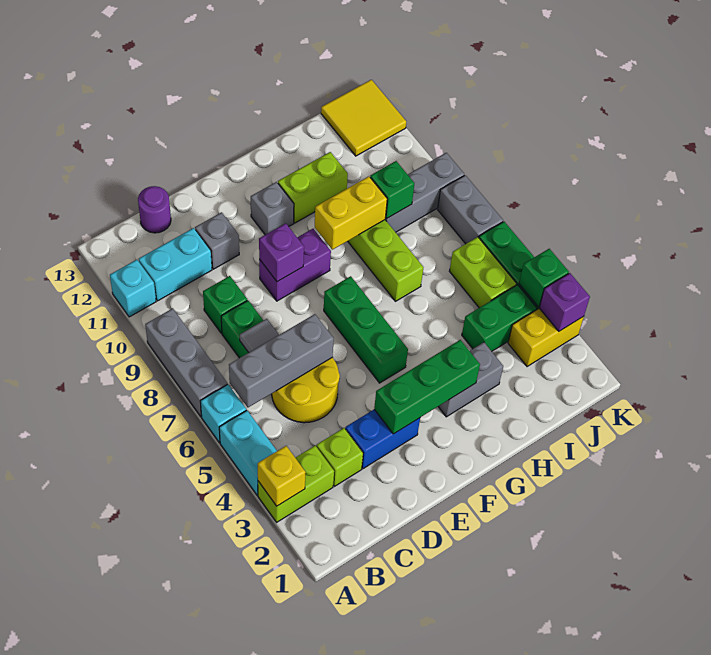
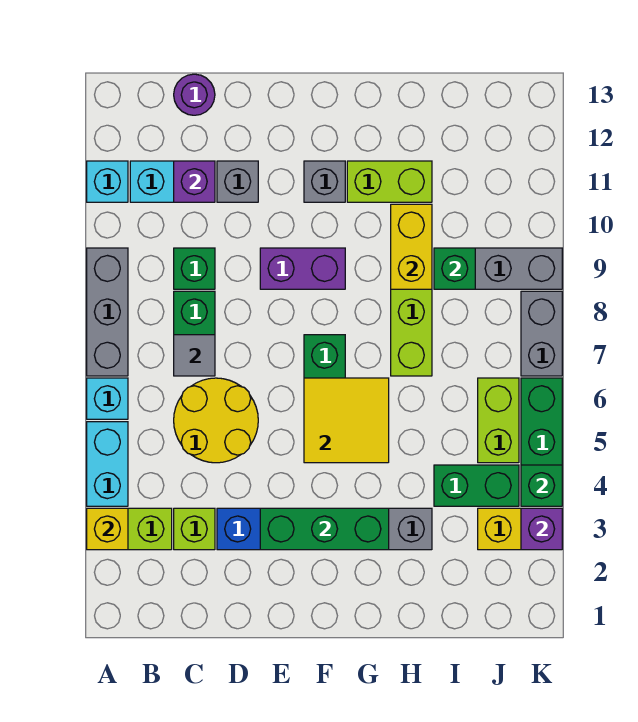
grey brick B6:D6 level 2 -> none
purple brick E9 level 2 -> purple brick C11 level 2
yellow brick G9:H9 level 2 -> yellow brick H9:H10 level 2
yellow tile J12:K13 level 1 -> yellow tile F5:G6 level 2

